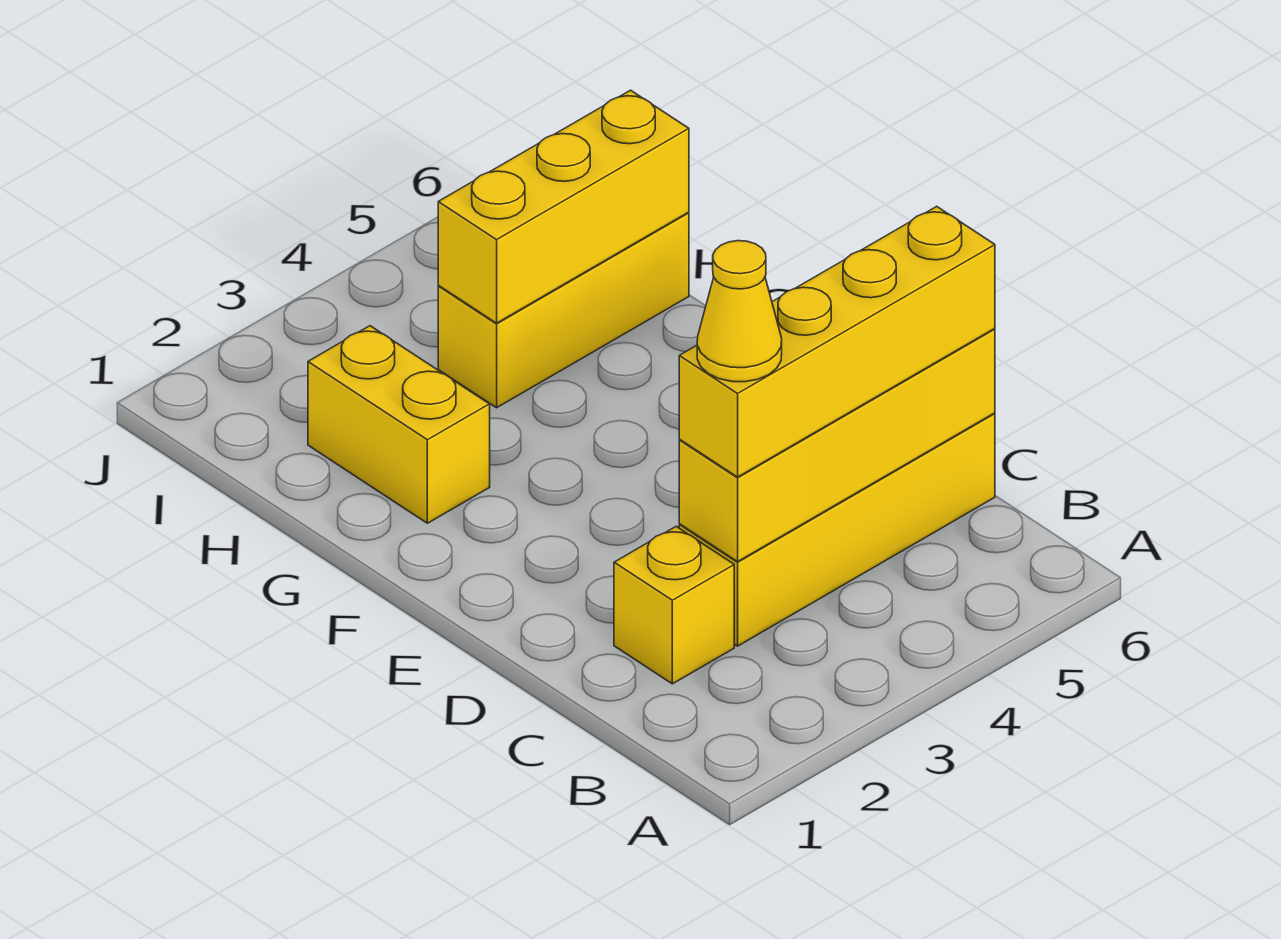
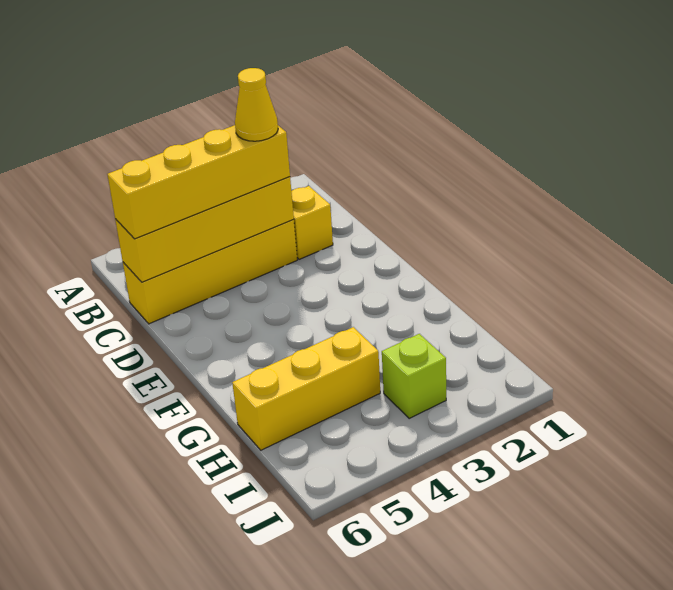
yellow brick G2:H2 level 1 -> none
yellow brick H4:H6 level 2 -> none
none -> lime brick I3 level 1

